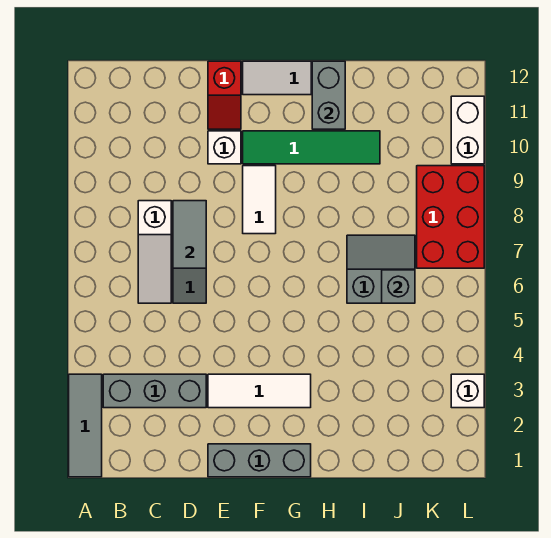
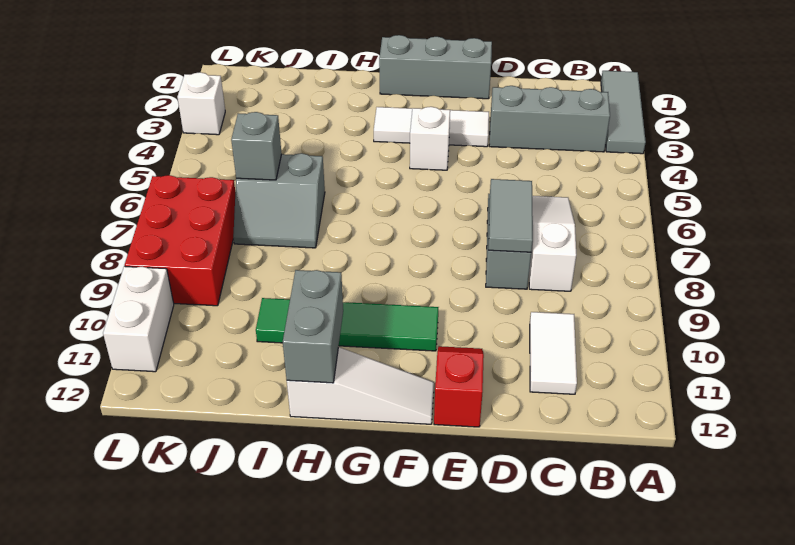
white brick E10 level 1 -> white brick F4 level 1
white tile F8:F9 level 1 -> white tile C10:C11 level 1

